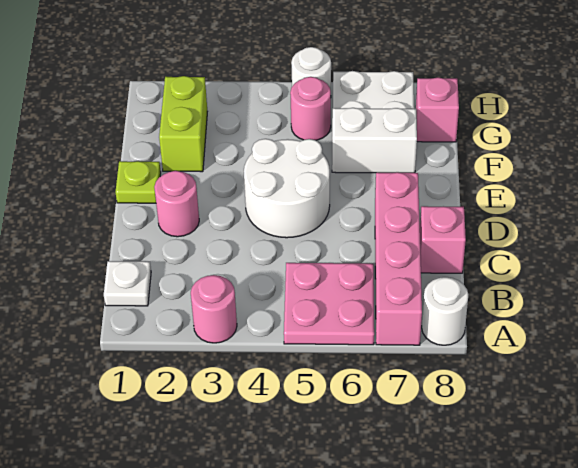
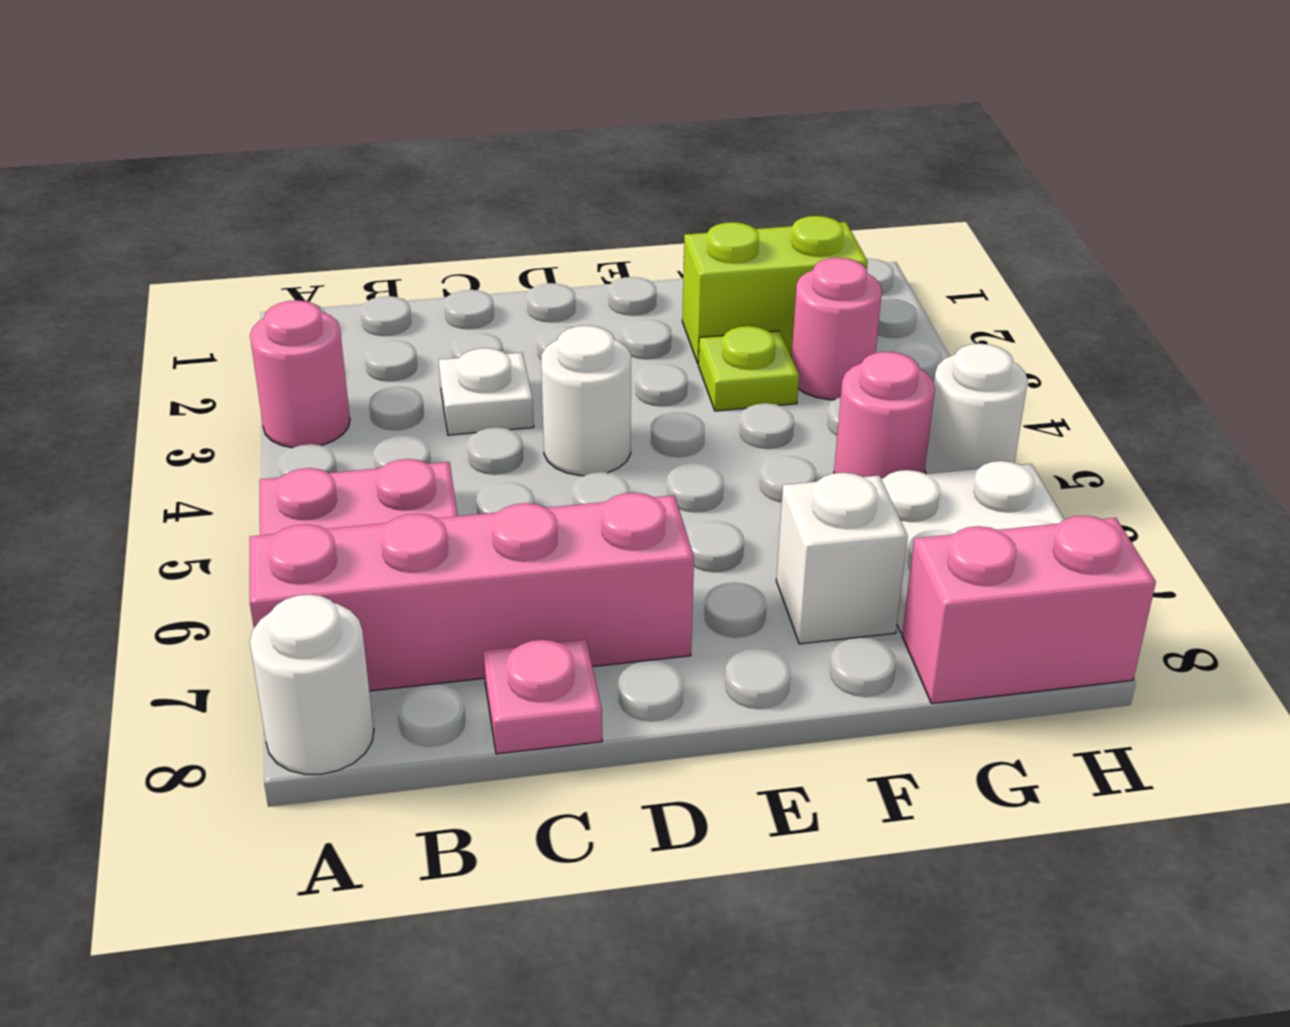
white plate B1 level 1 -> white plate C3 level 1
pink brick C8 level 1 -> pink plate C8 level 1
pink round brick D2 level 1 -> pink round brick G3 level 1
white round brick D4:E5 level 1 -> white round brick D4 level 1
lime plate E1 level 1 -> lime plate F3 level 1
white brick F6:F7 level 1 -> white brick F7 level 1
pink brick G8 level 1 -> pink brick G8:H8 level 1

